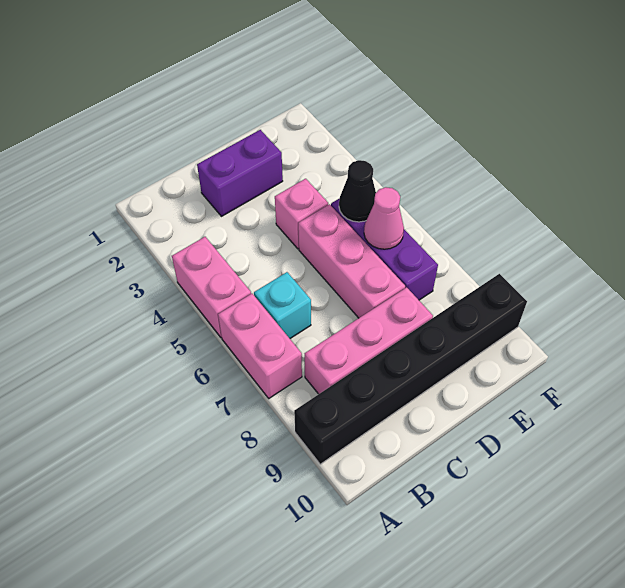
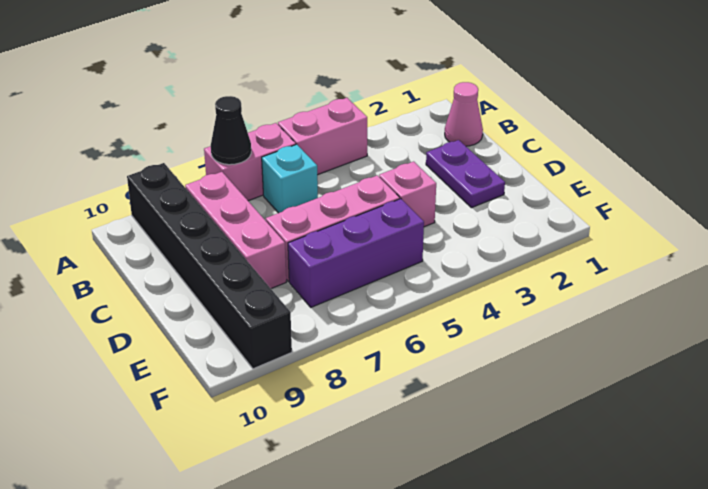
purple brick C2:D2 level 1 -> purple plate C2:D2 level 1
black cone E5 level 2 -> black cone A7 level 2
pink cone E6 level 2 -> pink cone B1 level 1

